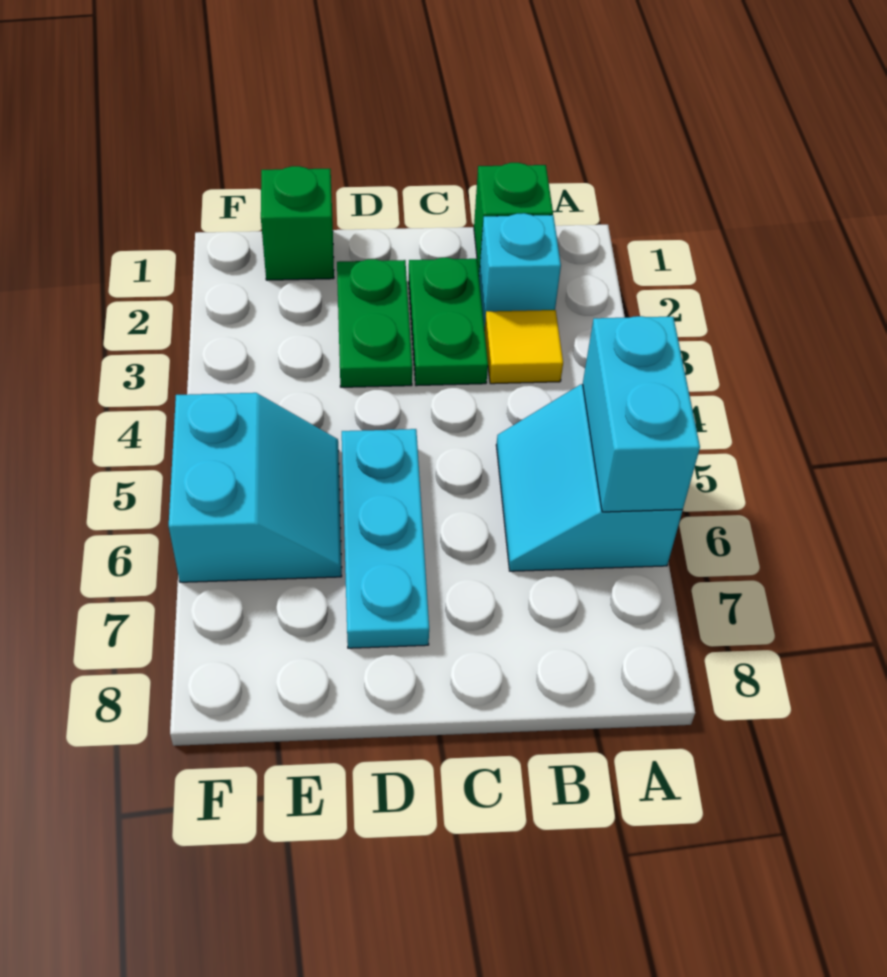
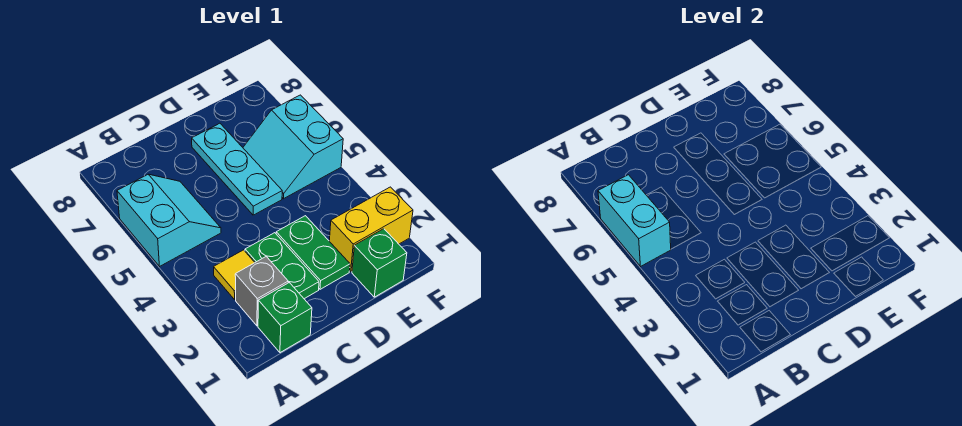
cyan brick B2 level 1 -> grey brick B2 level 1
none -> yellow brick E2:F2 level 1

